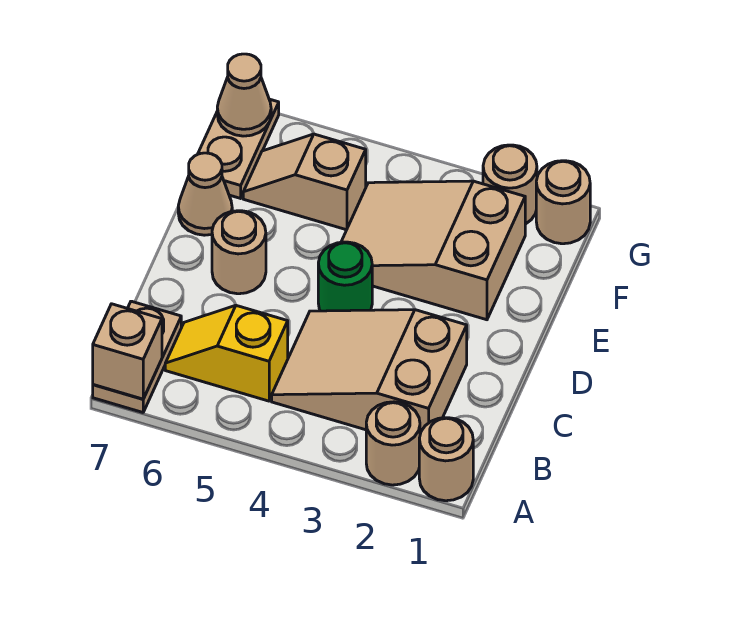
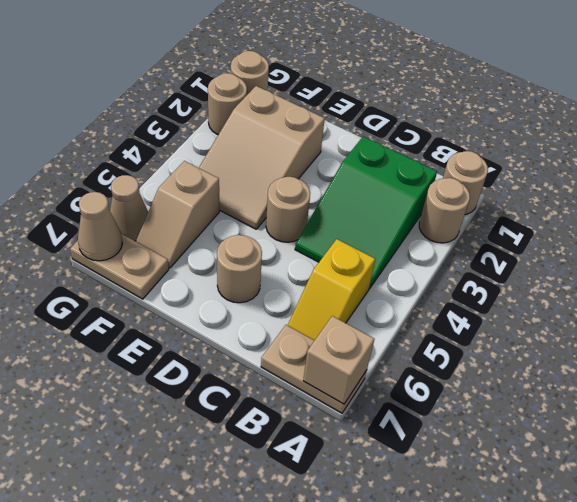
tan slope B2:C4 level 1 top 2 -> green slope B2:C4 level 1 top 2
green round brick D4 level 1 -> tan round brick D4 level 1
tan cone E7 level 1 -> tan cone G6 level 1

